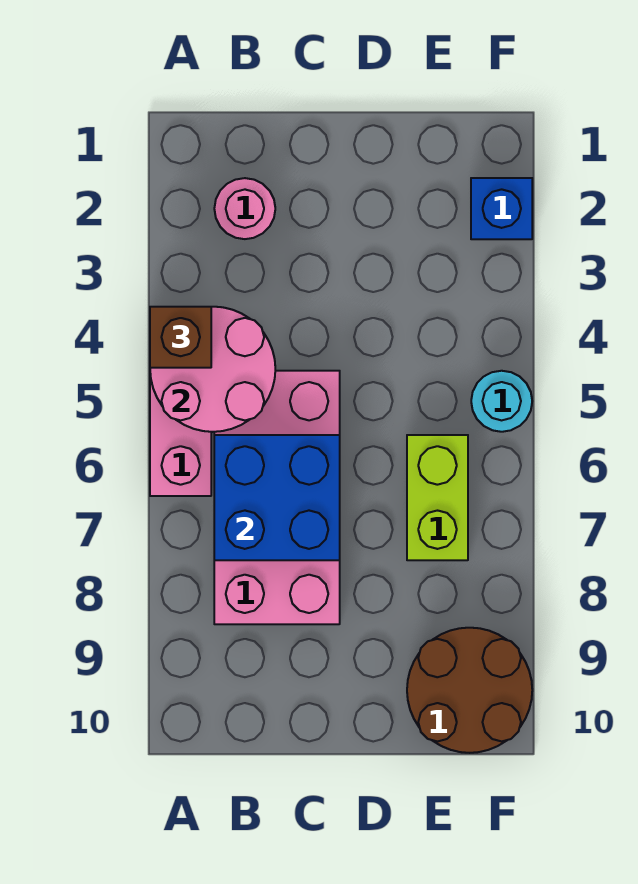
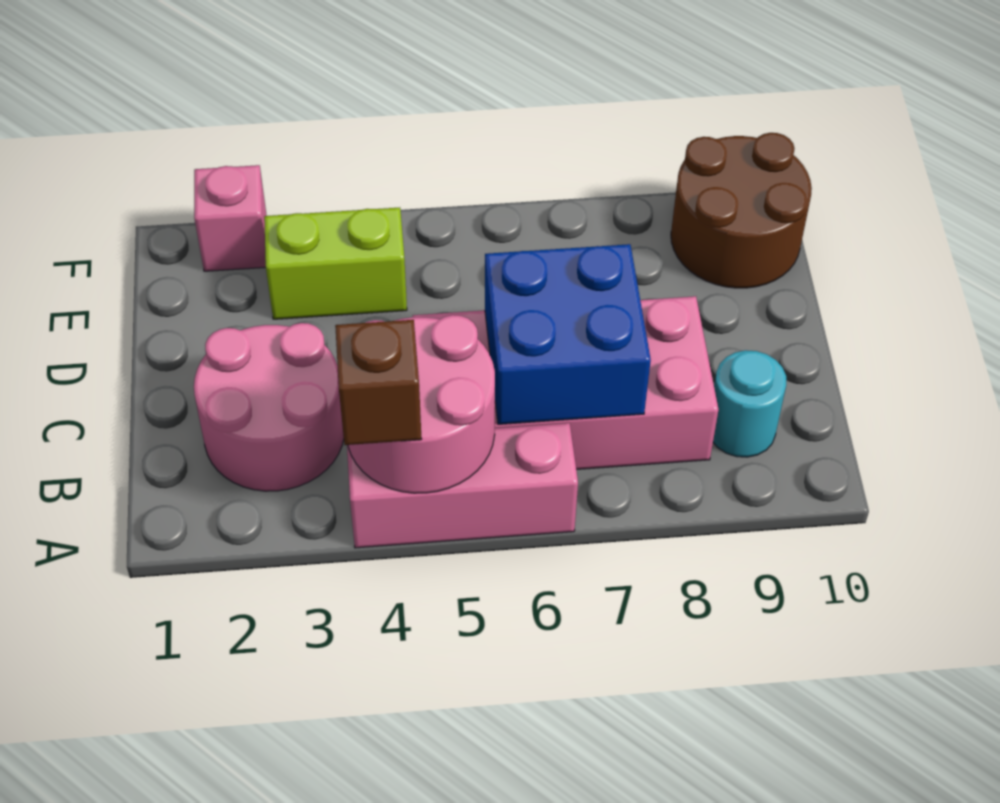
pink round brick B2 level 1 -> pink round brick B2:C3 level 1
lime brick E6:E7 level 1 -> lime brick E3:E4 level 1
blue brick F2 level 1 -> pink brick F2 level 1
cyan round brick F5 level 1 -> cyan round brick B9 level 1

